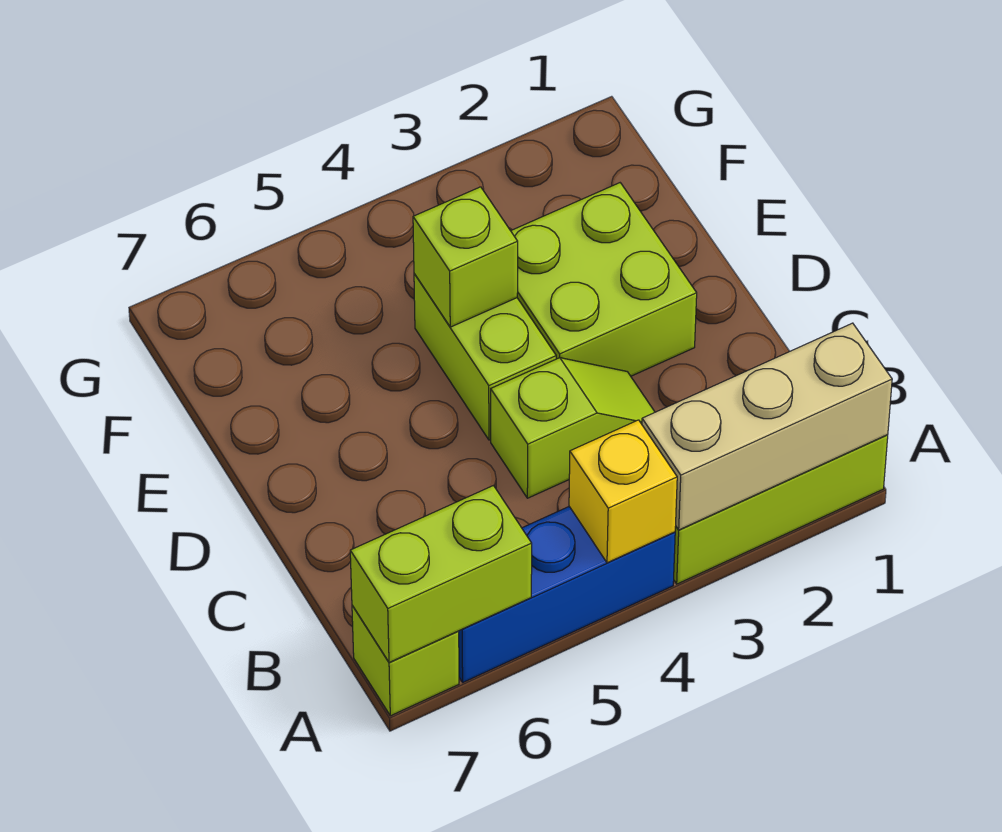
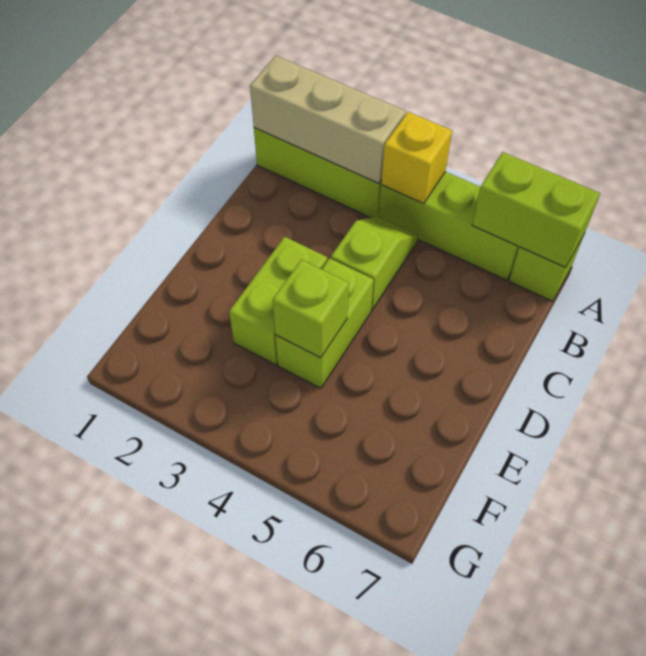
blue brick A4:A6 level 1 -> lime brick A4:A6 level 1
lime slope C3:C4 level 1 top 4 -> lime slope B4:C4 level 1 top C
lime brick D2:E3 level 1 -> lime brick D3:E3 level 1

